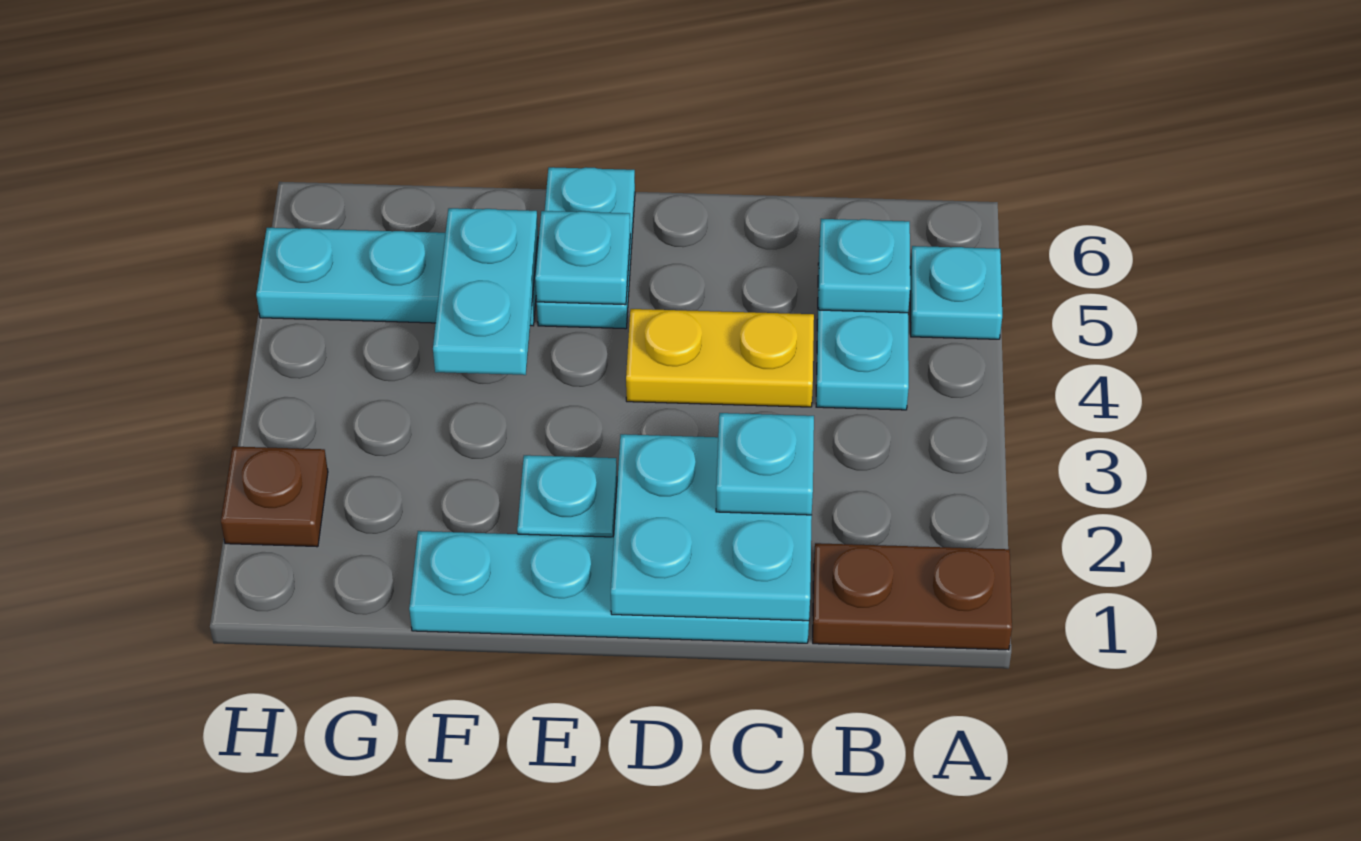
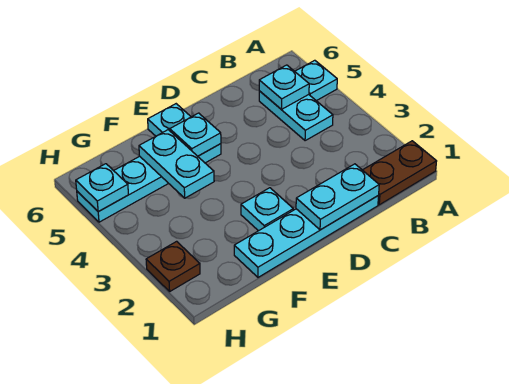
cyan plate C1:D2 level 2 -> cyan plate C1:D1 level 2
cyan plate C2 level 3 -> cyan plate H5 level 2
yellow plate C4:D4 level 1 -> none

